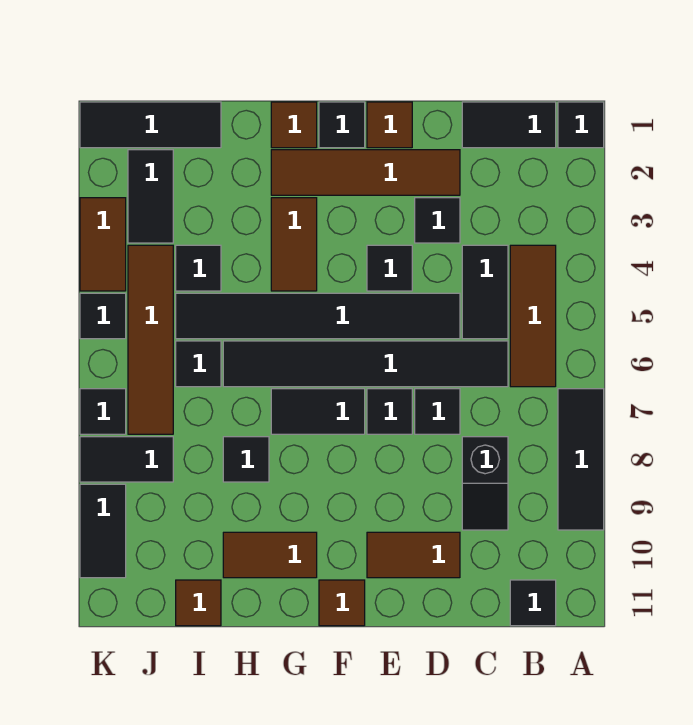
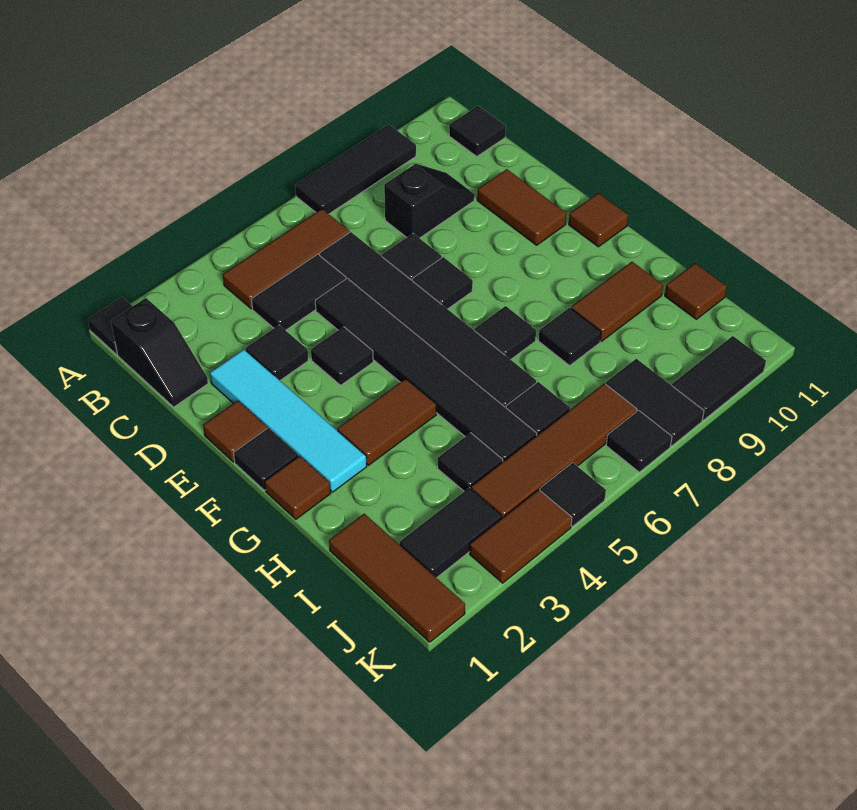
black tile B1:C1 level 1 -> black slope B1:C1 level 1 top B
brown tile D2:G2 level 1 -> cyan tile D2:G2 level 1
black tile F7:G7 level 1 -> black tile G7 level 1
brown tile G10:H10 level 1 -> brown tile H9:H10 level 1
black tile I1:K1 level 1 -> brown tile I1:K1 level 1

